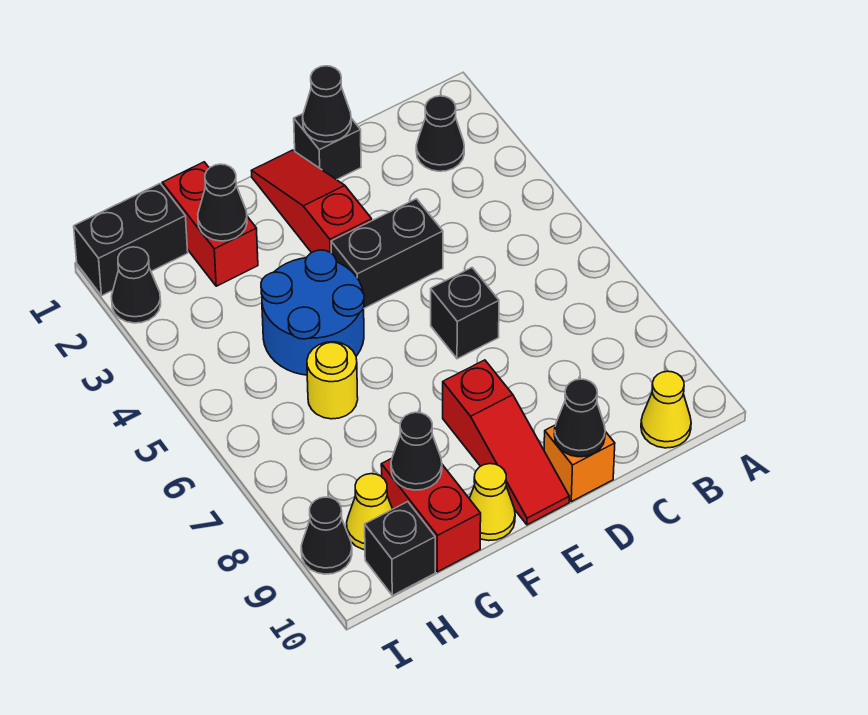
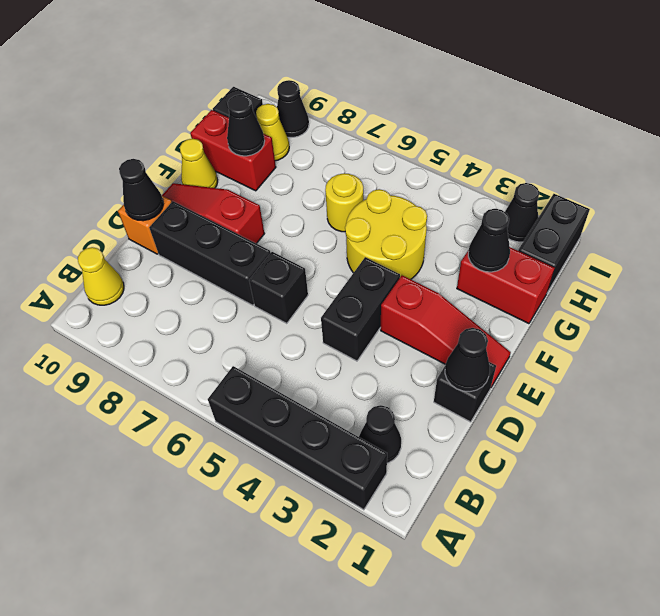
none -> black brick A2:A5 level 1
none -> black brick D7:D9 level 1
blue round brick F4:G5 level 1 -> yellow round brick F4:G5 level 1

